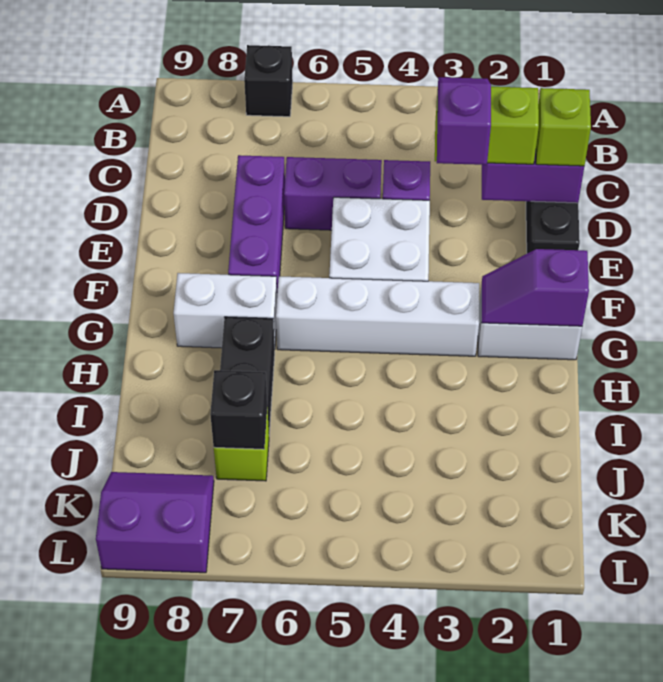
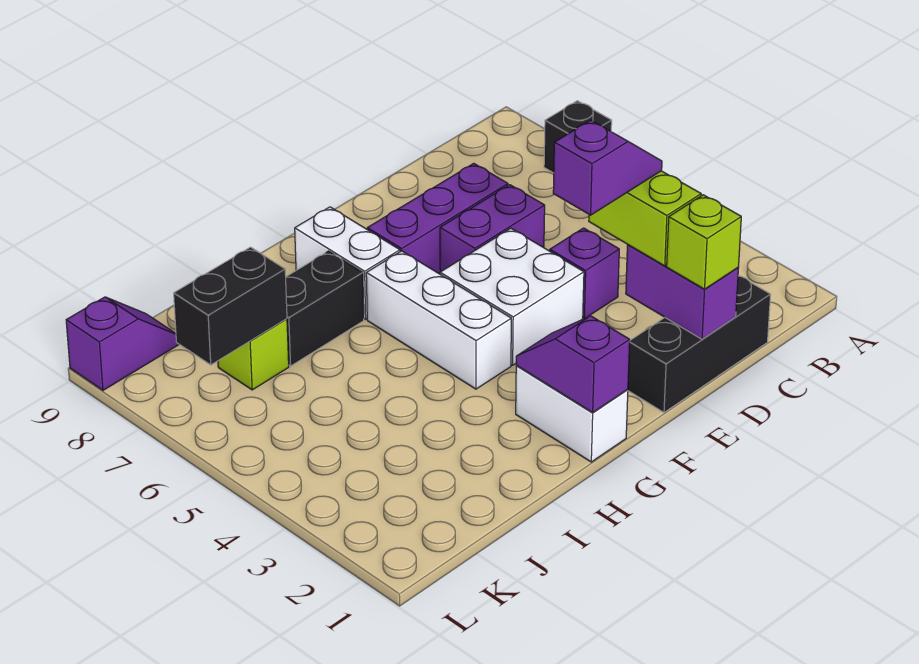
purple brick D5:D6 level 1 -> purple brick D6:E6 level 1
white brick G3:G6 level 1 -> white brick G4:G6 level 1
black brick J7 level 2 -> black brick J7:K7 level 2
purple slope K8:L9 level 1 top L -> purple slope K9:L9 level 1 top L

